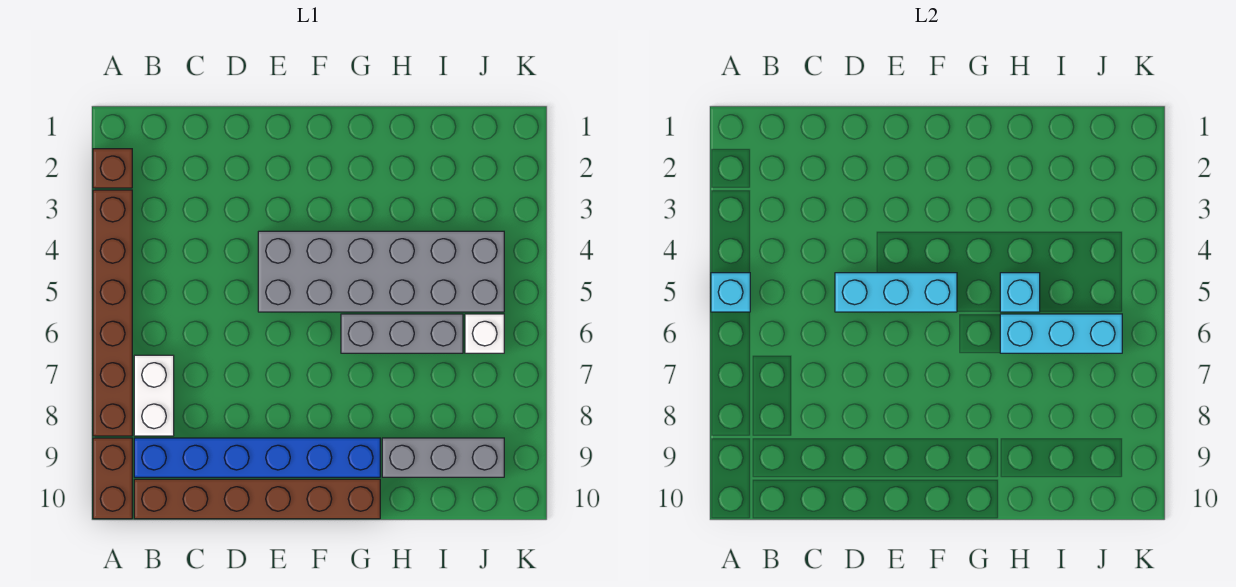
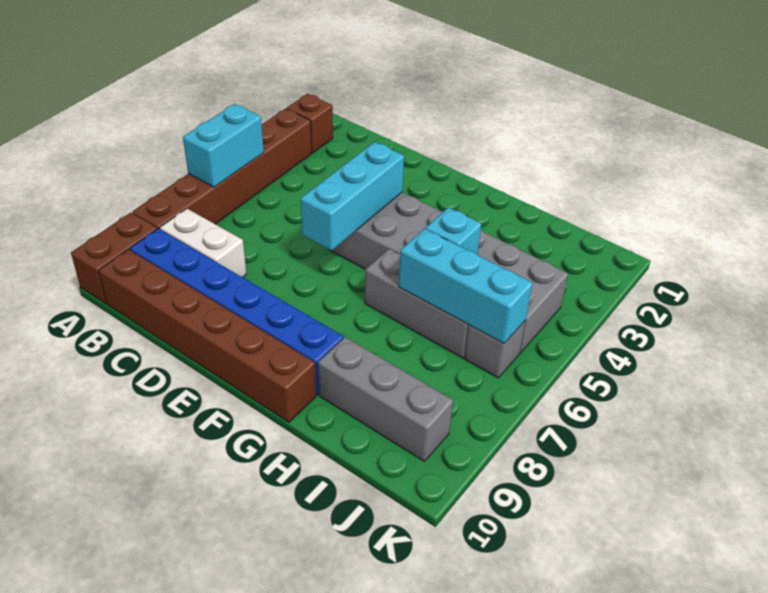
cyan brick A5 level 2 -> cyan brick A5:A6 level 2
white brick B7:B8 level 1 -> white brick B8:C8 level 1
cyan brick D5:F5 level 2 -> cyan brick E4:E6 level 2
white brick J6 level 1 -> grey brick J6 level 1

